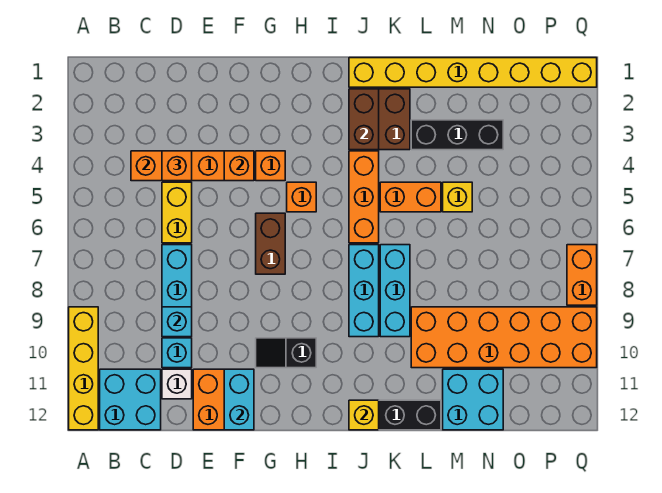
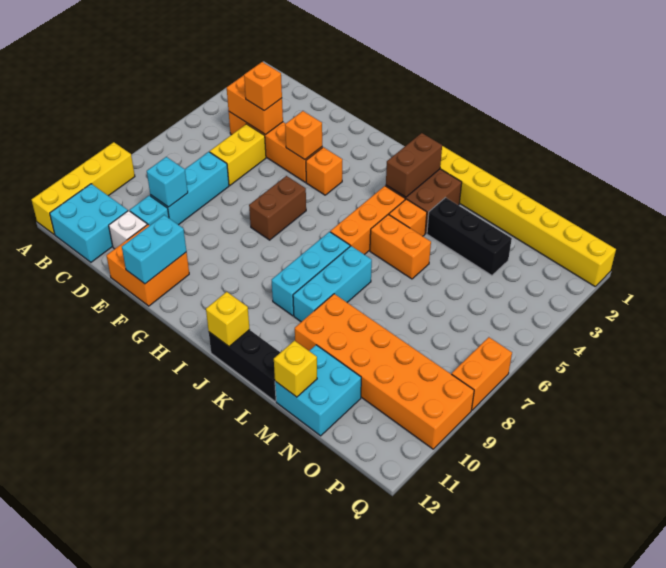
black slope G10:H10 level 1 top H -> none
orange brick H5 level 1 -> orange brick K4 level 1
yellow brick M5 level 1 -> yellow brick M12 level 2

